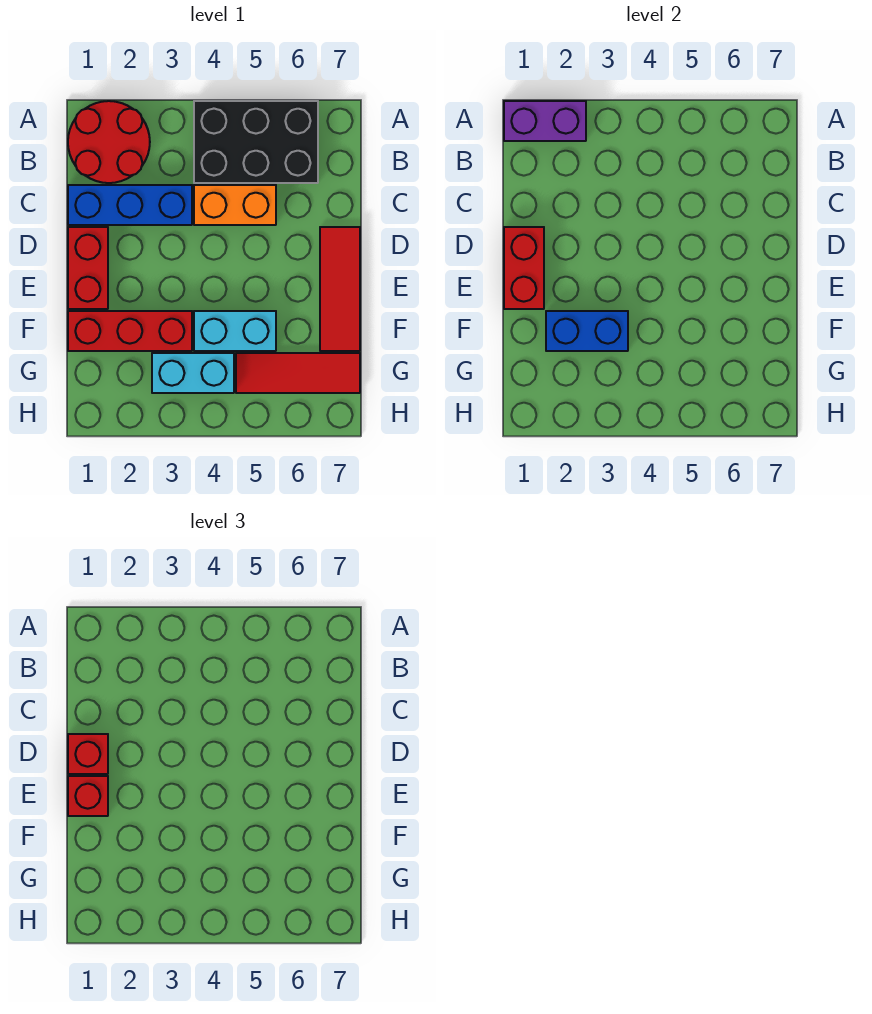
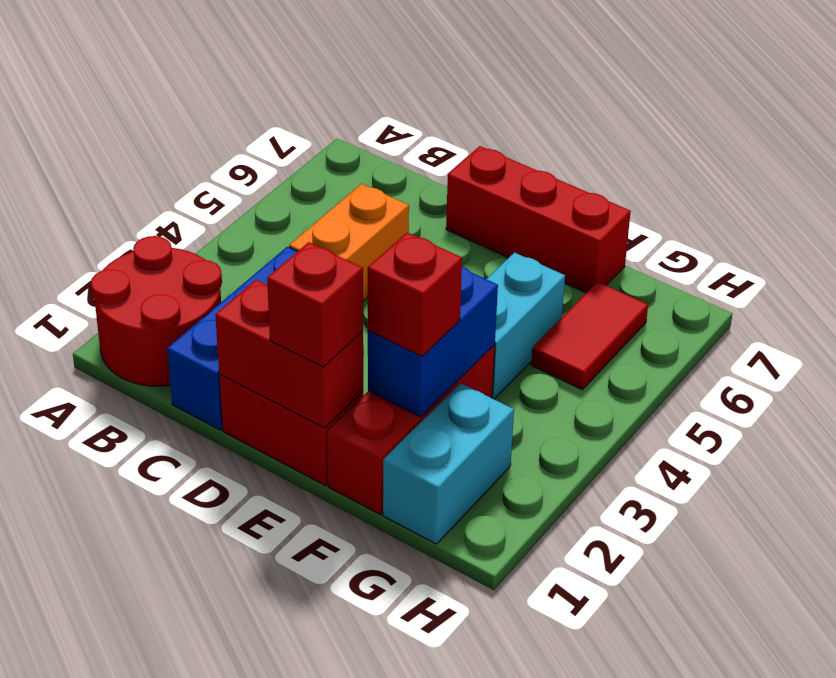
purple brick A1:A2 level 2 -> none
black brick A4:B6 level 1 -> none
red brick D1 level 3 -> red brick F2 level 3
red tile D7:F7 level 1 -> red brick D7:F7 level 1
cyan brick G3:G4 level 1 -> cyan brick G1:G2 level 1
red tile G5:G7 level 1 -> red tile G5:G6 level 1

